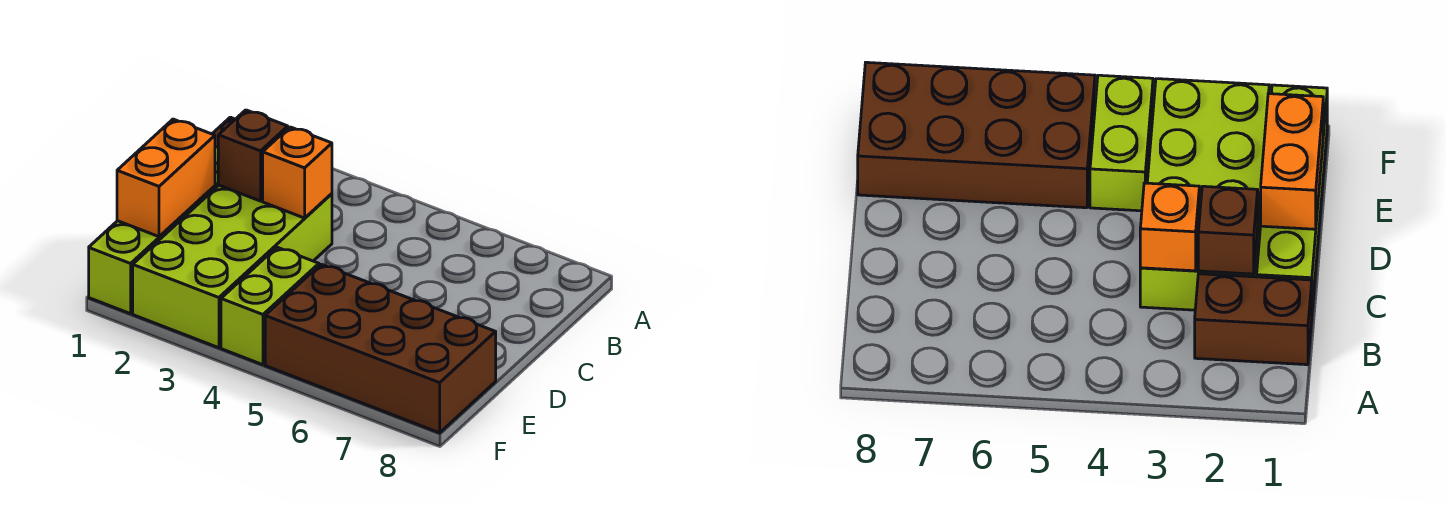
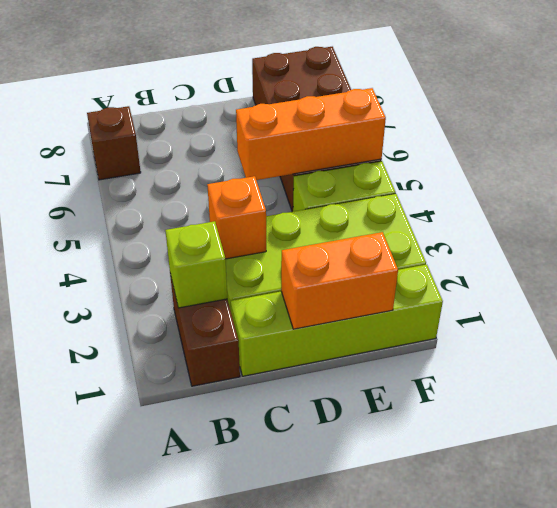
none -> lime brick B2 level 2
brown brick C2 level 2 -> brown brick A7 level 1
none -> orange brick D5:F5 level 2

